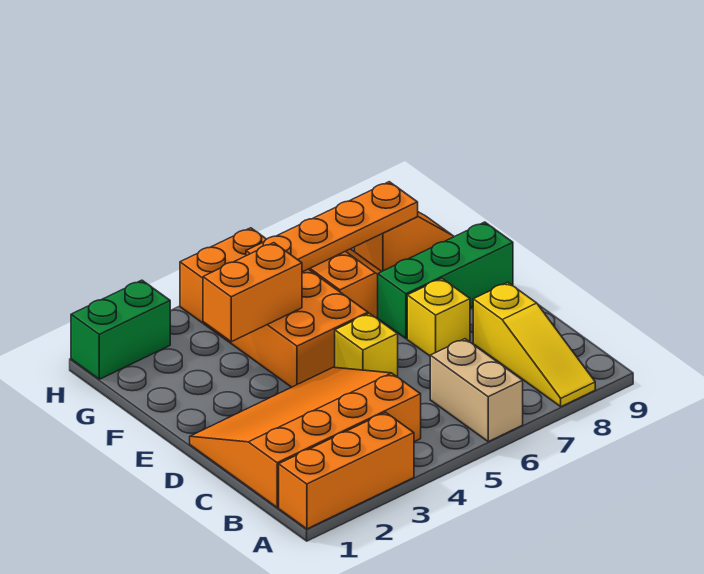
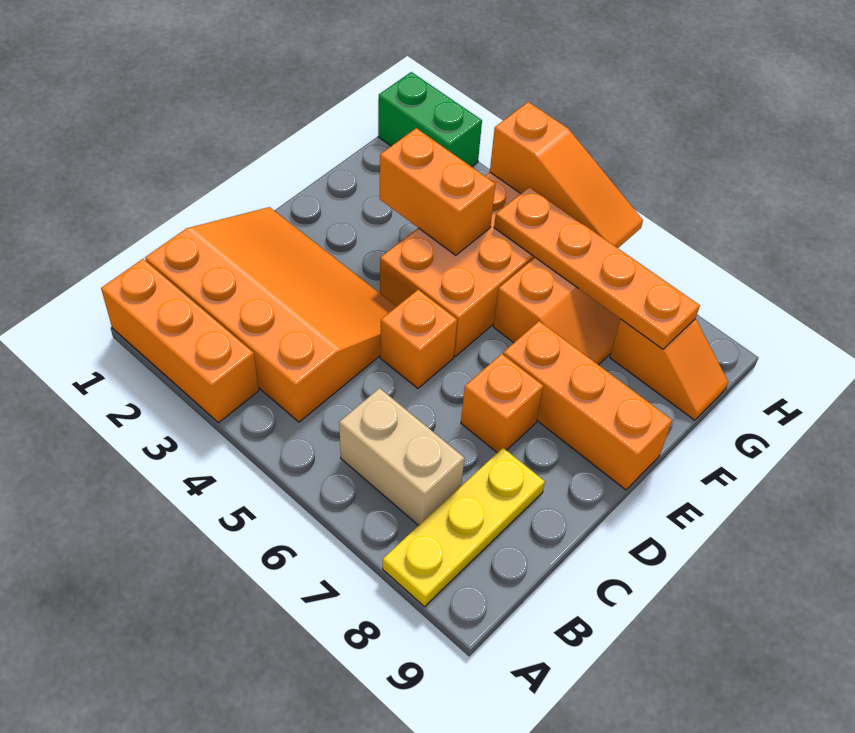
tan brick A6:B6 level 1 -> tan brick B6:B7 level 1
yellow slope A8:C8 level 1 top C -> yellow plate A8:C8 level 1
yellow brick D5 level 1 -> orange brick D5 level 1
yellow brick D7 level 1 -> orange brick D7 level 1
green brick E7:E9 level 1 -> orange brick E7:E9 level 1
none -> orange slope H4:H6 level 2 top 4

